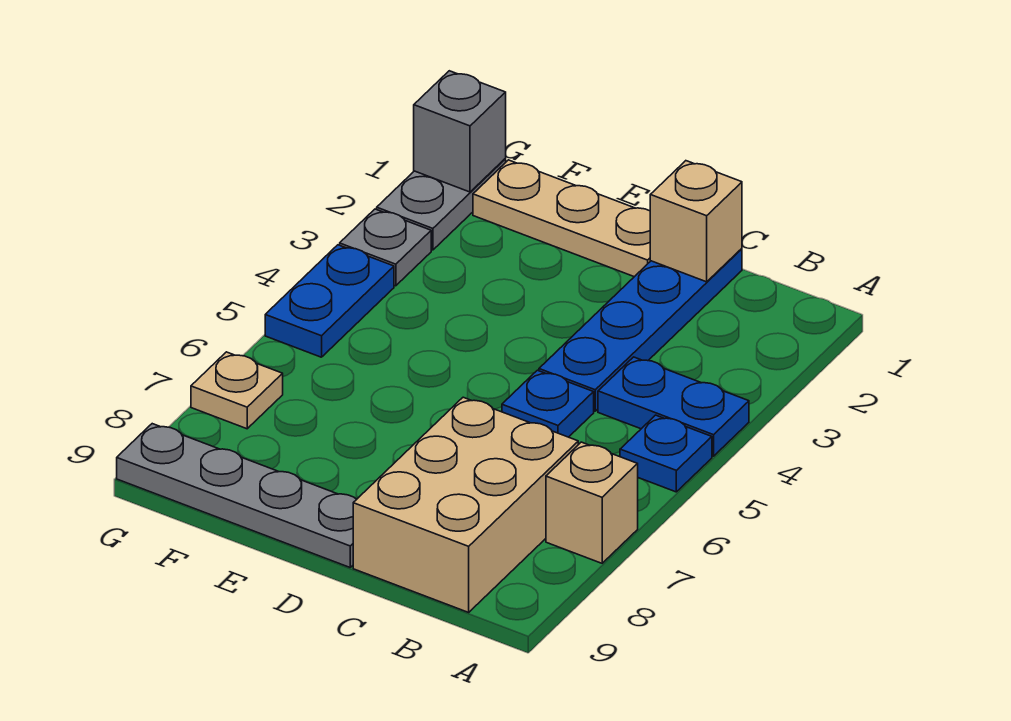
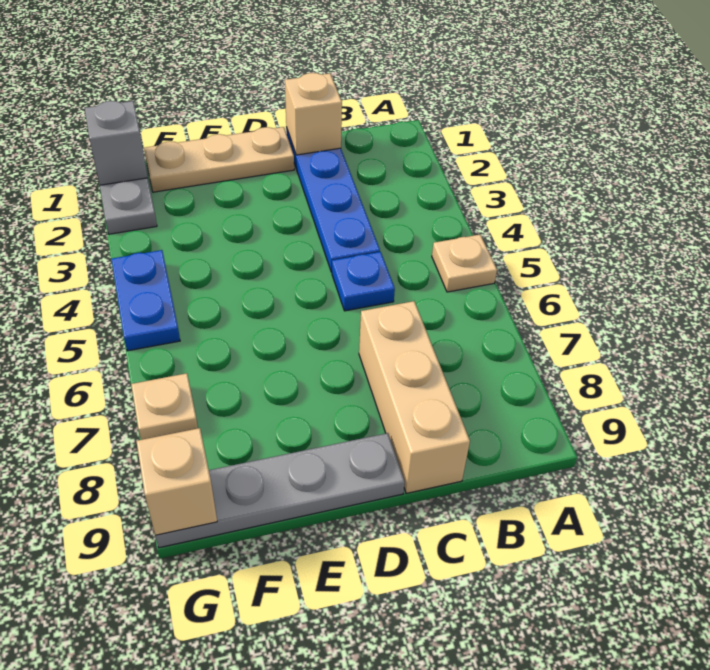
blue plate A4:B4 level 1 -> none
blue plate A5 level 1 -> tan plate A5 level 1
tan brick A7 level 1 -> tan brick G9 level 2
tan brick B7:C9 level 1 -> tan brick C7:C9 level 1
grey plate G3 level 1 -> none

